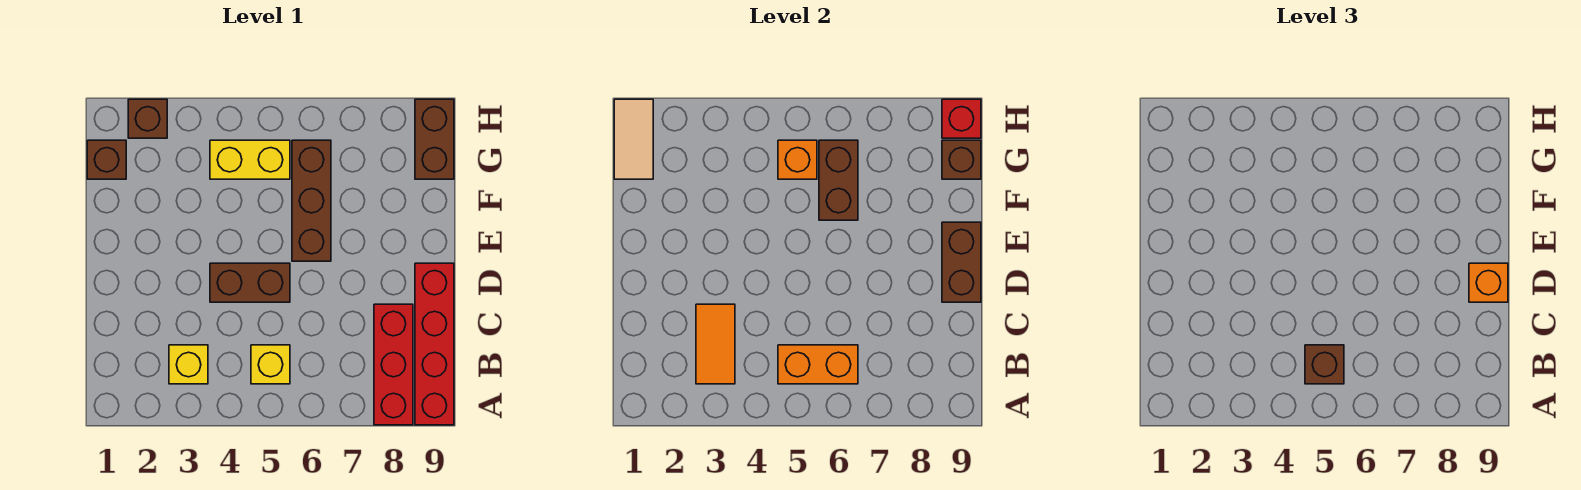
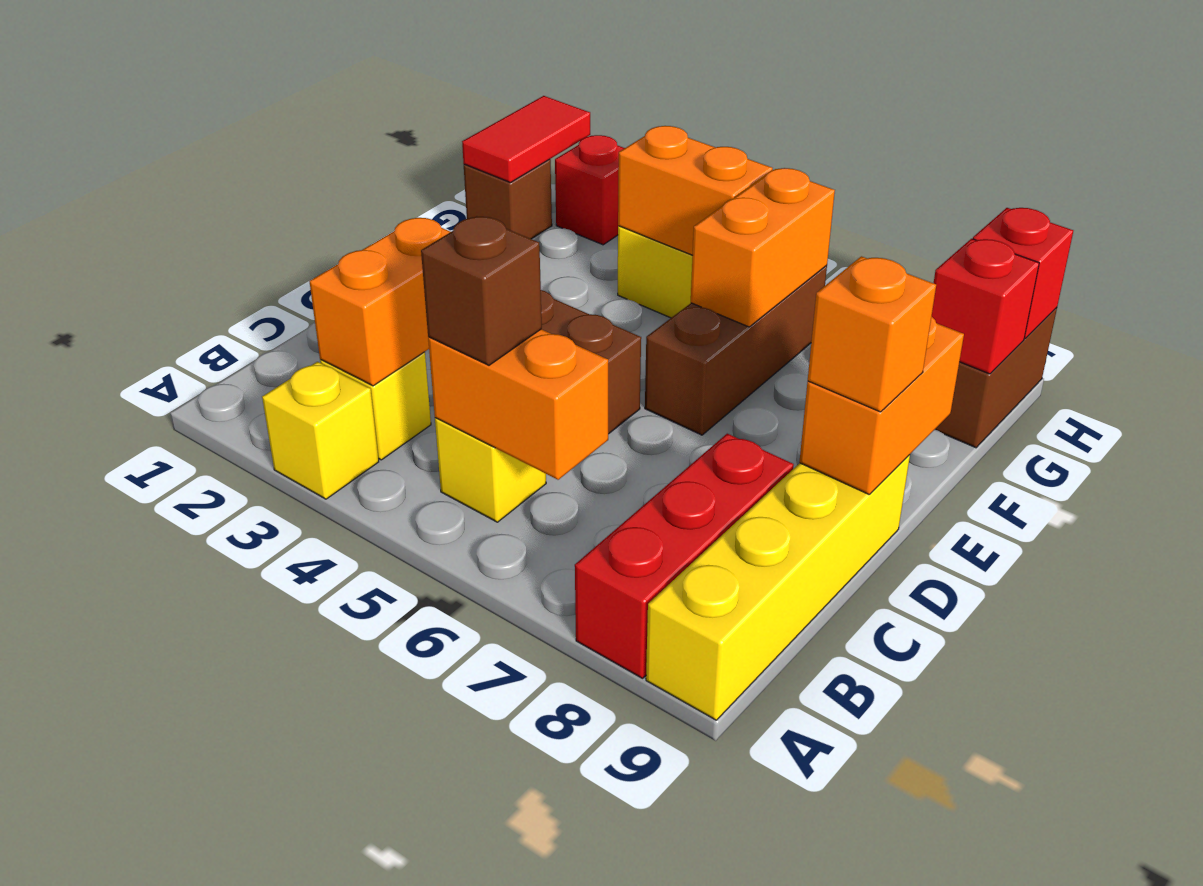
none -> yellow brick A3 level 1
red brick A9:D9 level 1 -> yellow brick A9:D9 level 1
orange tile B3:C3 level 2 -> orange brick B3:C3 level 2
brown brick D9:E9 level 2 -> orange brick D9:E9 level 2
brown brick F6:G6 level 2 -> orange brick F6:G6 level 2
tan tile G1:H1 level 2 -> red tile G1:H1 level 2
orange brick G5 level 2 -> orange brick G4:G5 level 2
brown brick G9 level 2 -> red brick G9 level 2
brown brick H2 level 1 -> red brick H2 level 1

